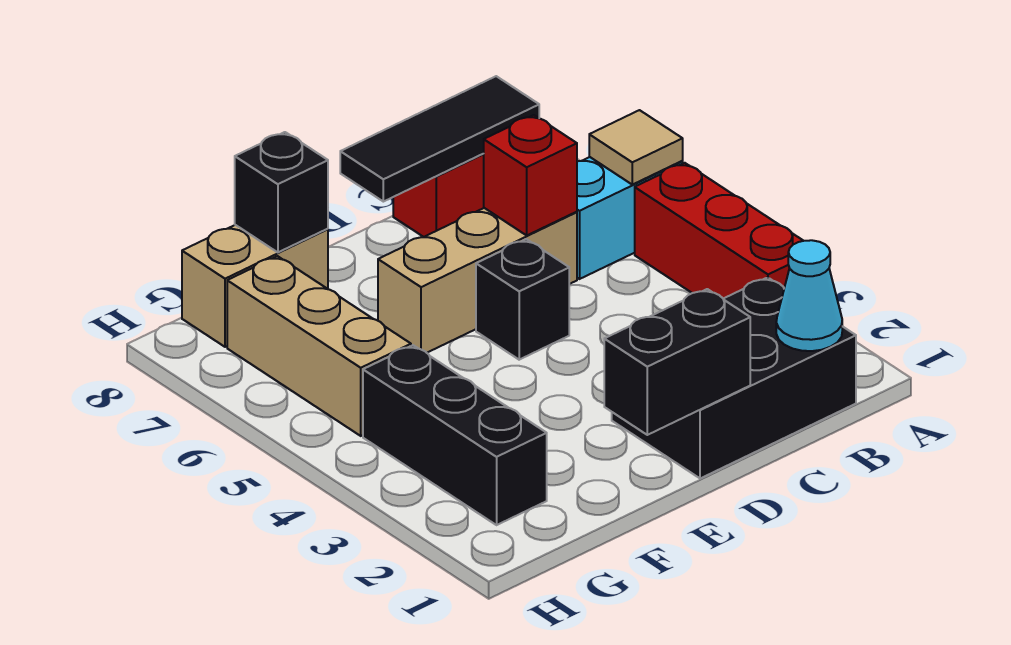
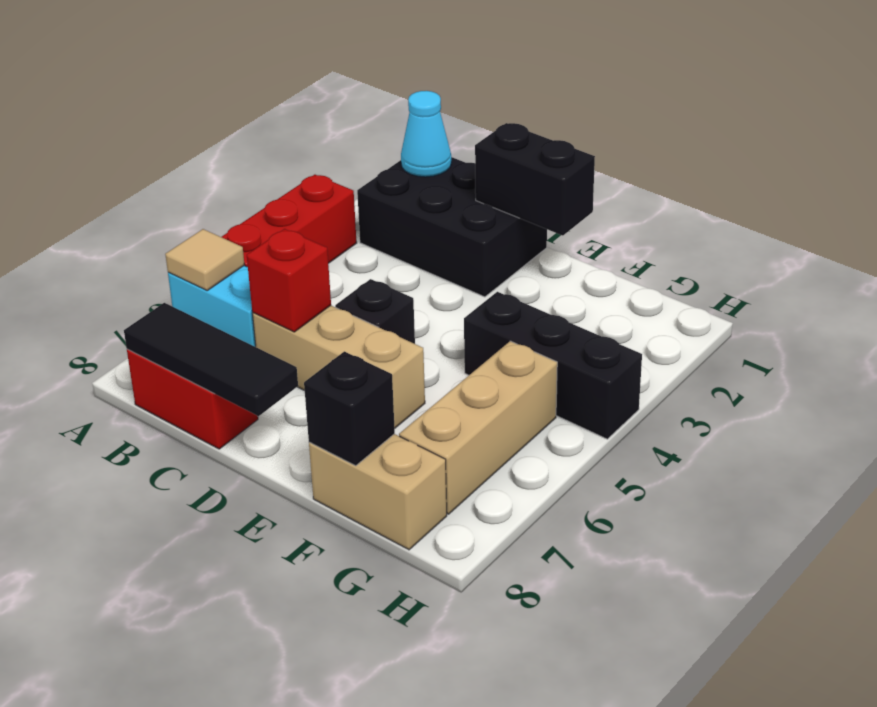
black brick G2:G4 level 1 -> black brick F4:H4 level 1

